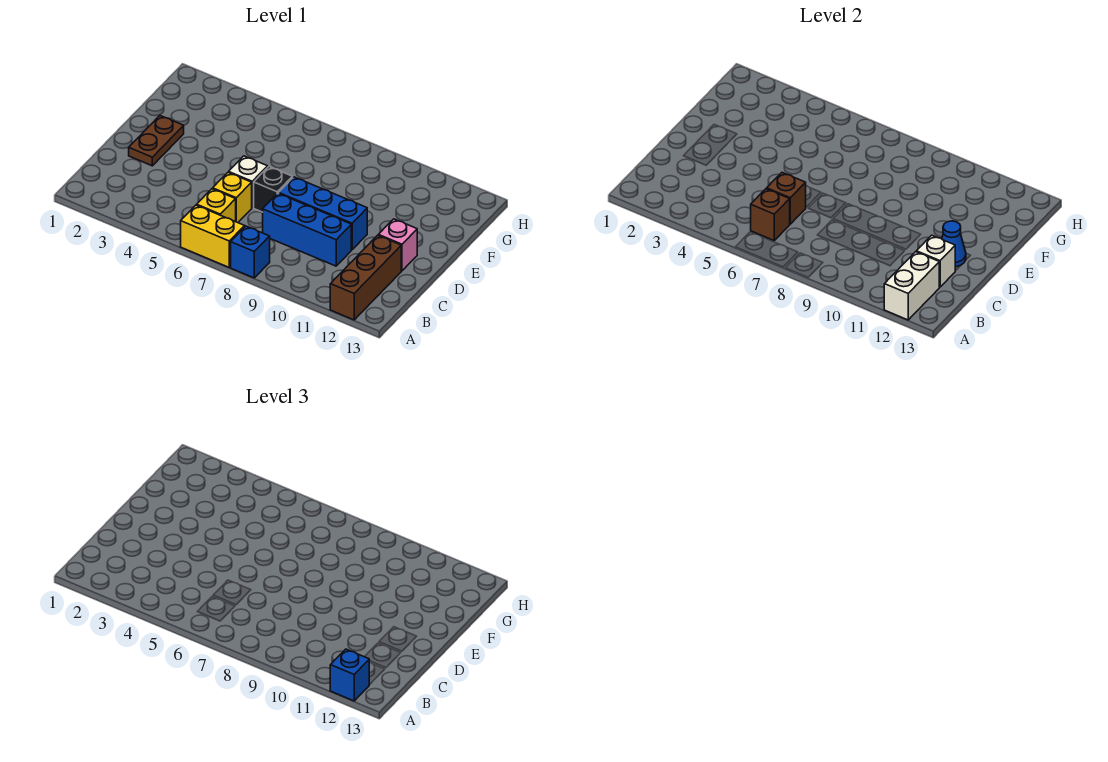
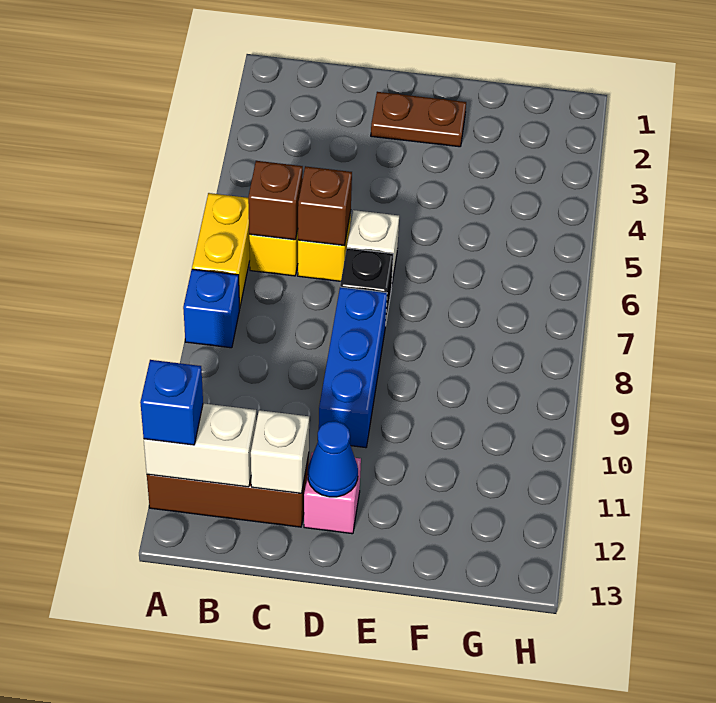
blue brick C8:C10 level 1 -> none

